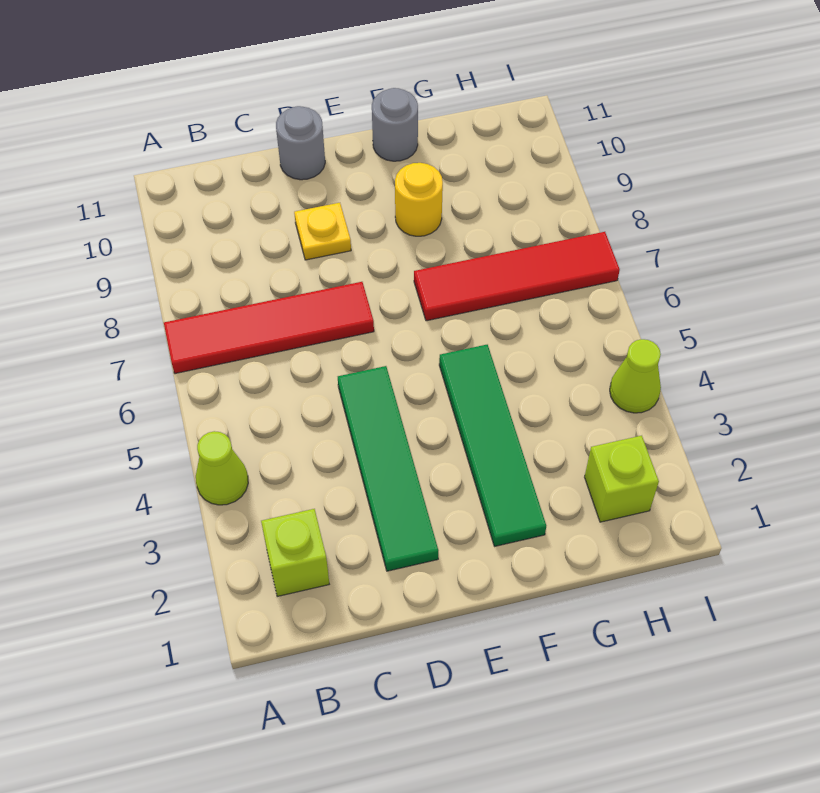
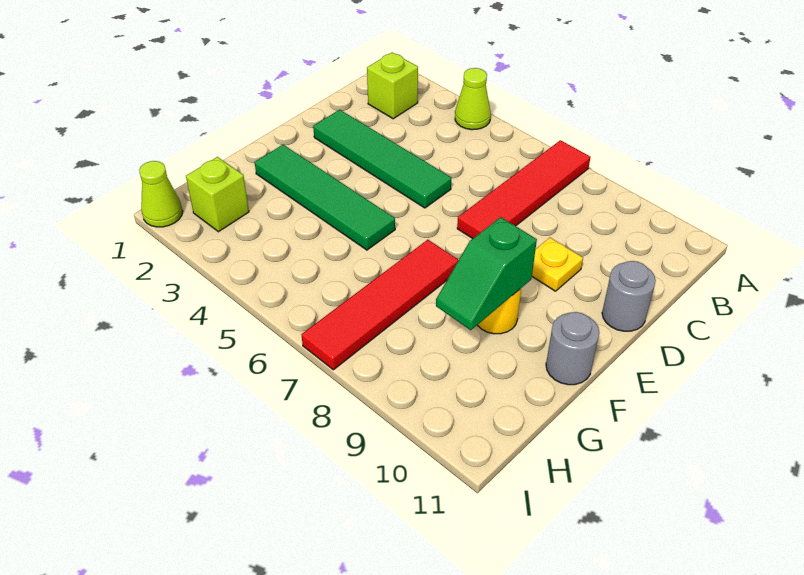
none -> green slope F9:G9 level 2 top F
lime cone I4 level 1 -> lime cone I1 level 1

